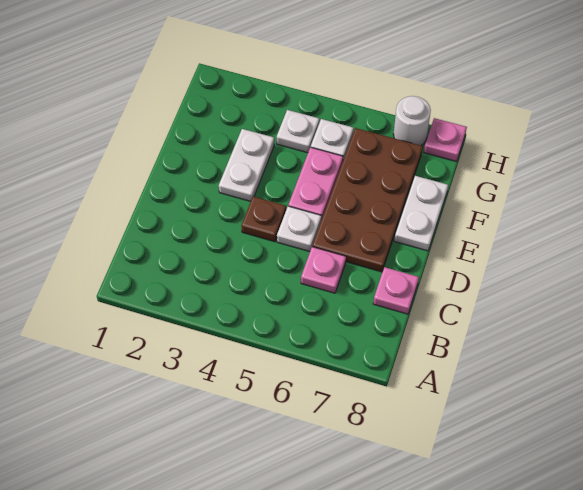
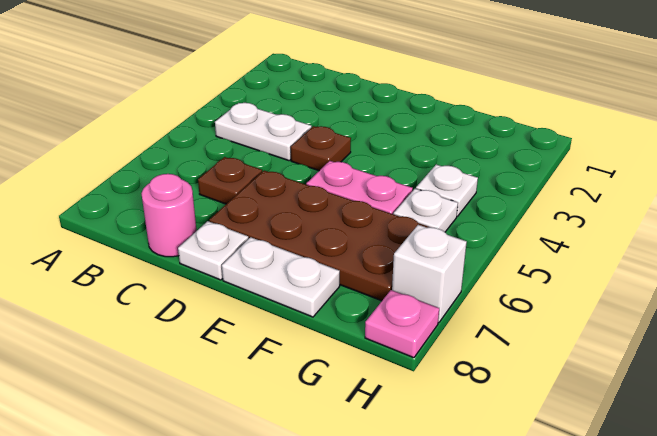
pink plate C6 level 1 -> brown plate C6 level 1
pink plate C8 level 1 -> pink round brick C8 level 1
white plate D5 level 1 -> white plate D8 level 1
white plate E3:F3 level 1 -> white plate B4:C4 level 1
white round brick H7 level 1 -> white brick H7 level 1

